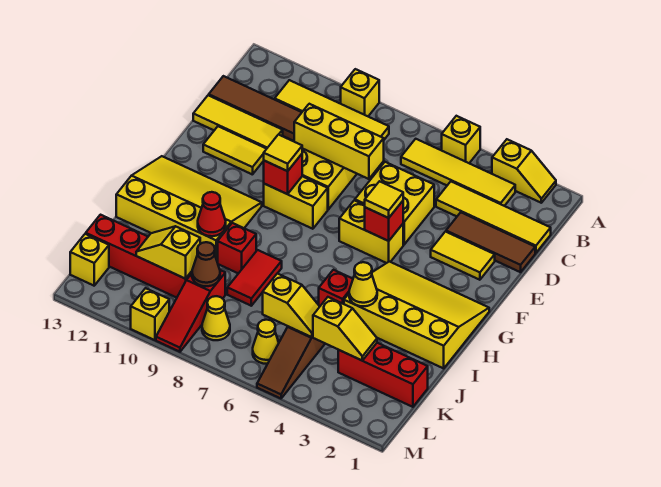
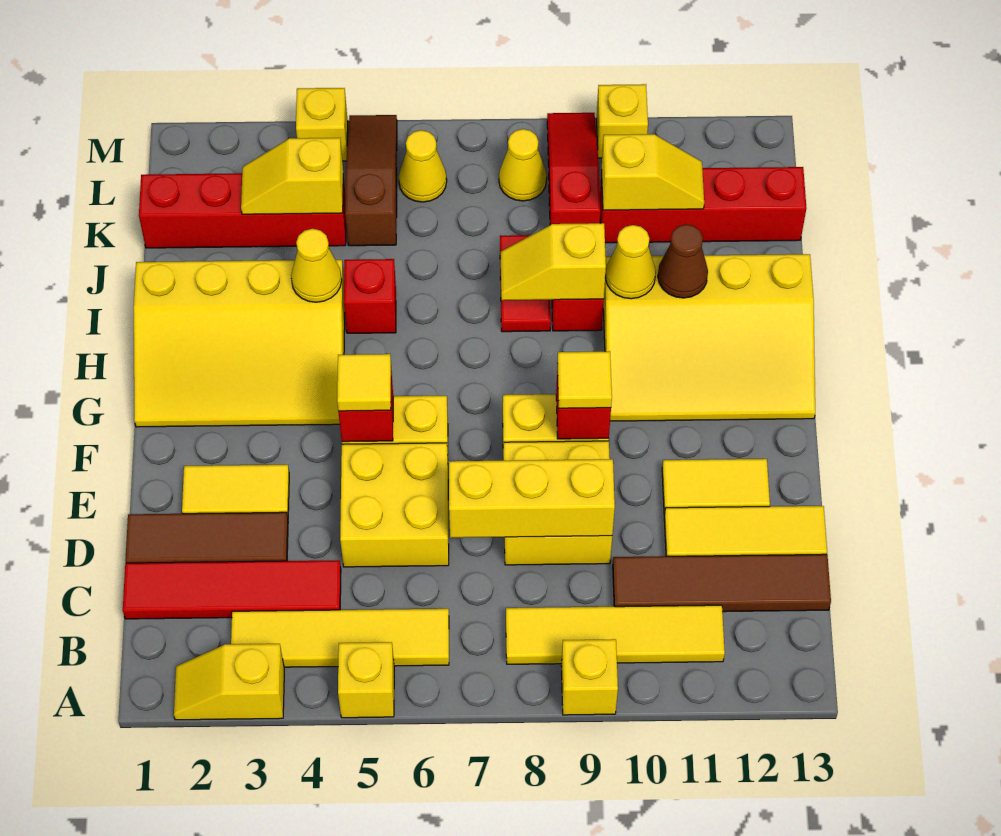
yellow tile C1:C4 level 1 -> red tile C1:C4 level 1
red cone I10 level 2 -> yellow cone I10 level 2
red brick K1:K3 level 1 -> red brick K1:K4 level 1
yellow slope K5:K6 level 2 top 6 -> yellow slope I8:I9 level 2 top 9
brown cone K9 level 2 -> brown cone I11 level 2
yellow brick L13 level 1 -> yellow brick M4 level 1

